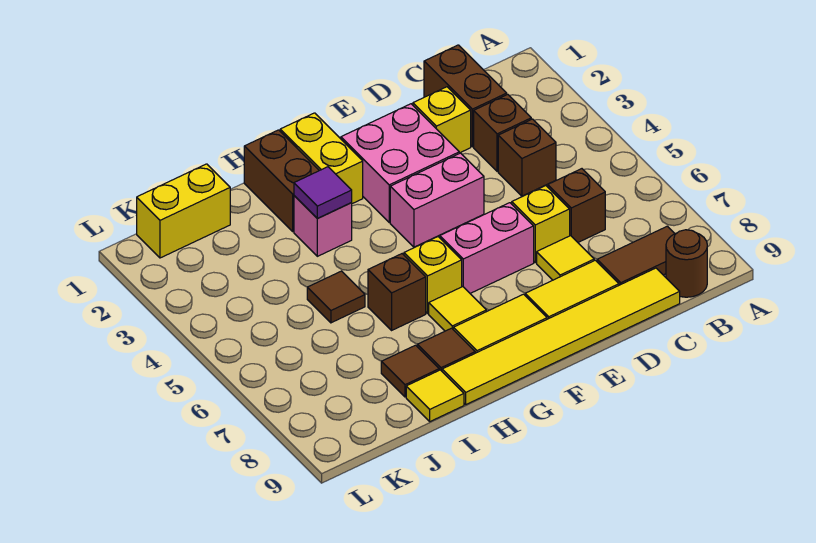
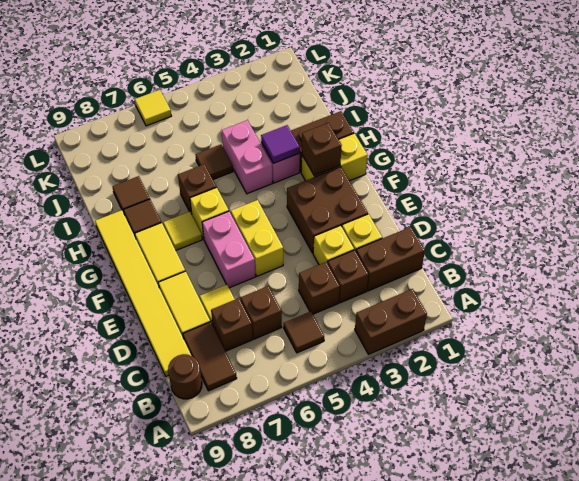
none -> brown brick A2:A3 level 1
none -> brown tile B5 level 1
none -> brown brick C7 level 1
yellow brick D6 level 1 -> yellow brick D3 level 1
pink brick E2:F3 level 1 -> brown brick E2:F3 level 1
pink brick E4:F4 level 1 -> pink brick H4:I4 level 1
none -> brown brick G2 level 2
yellow tile I9 level 1 -> yellow tile L6 level 1
yellow brick J1:K1 level 1 -> yellow brick E5:F5 level 1

